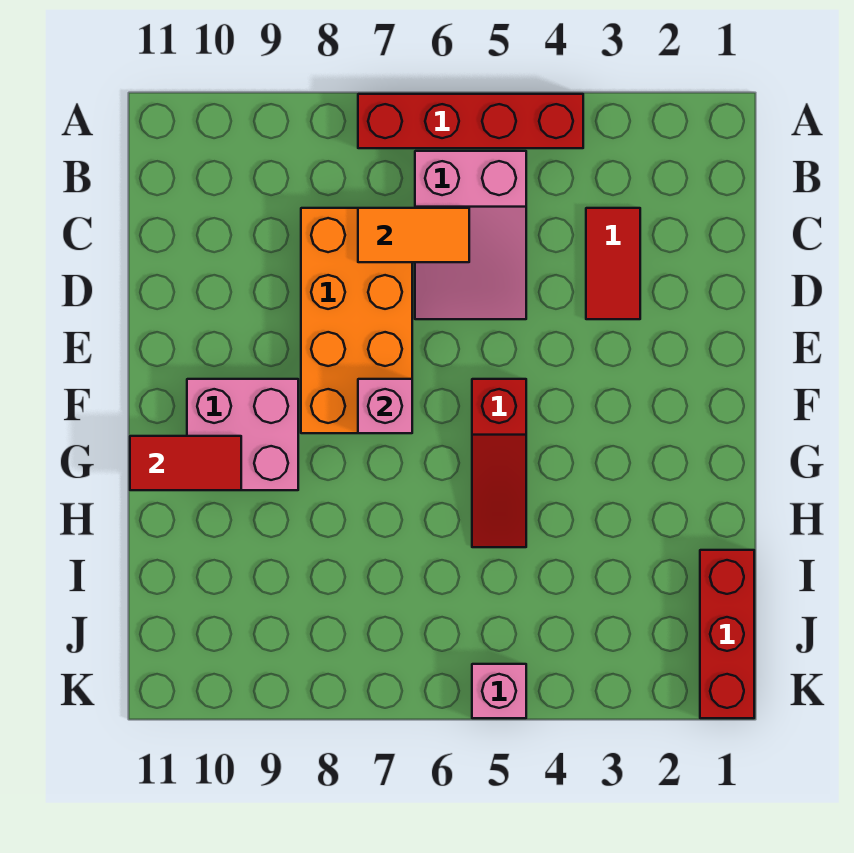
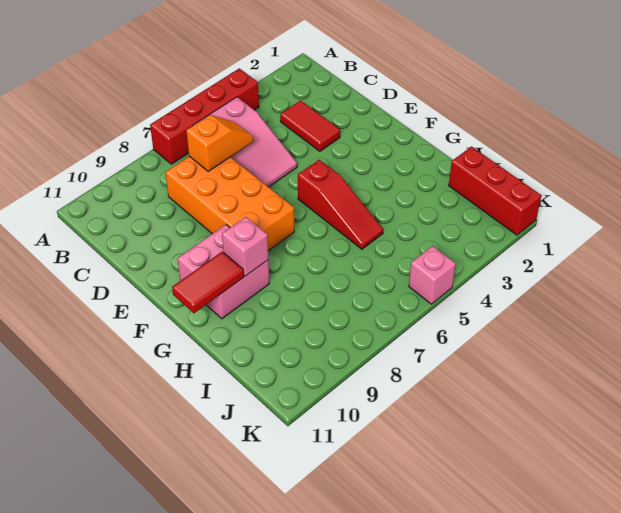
orange tile C6:C7 level 2 -> orange slope C6:C7 level 2 top 7
pink brick F7 level 2 -> pink brick G9 level 2

